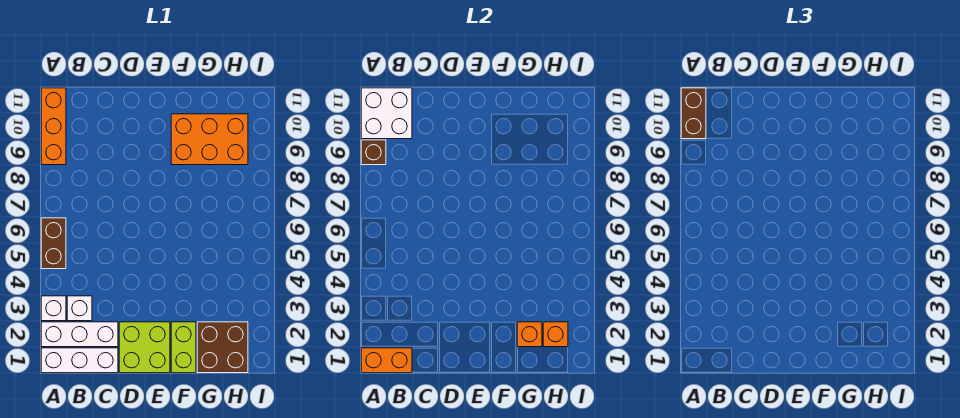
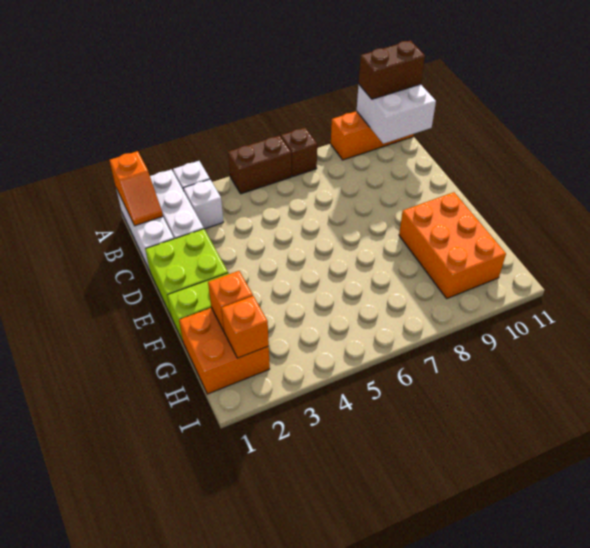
orange brick A1:B1 level 2 -> orange slope A1:B1 level 2 top A
brown brick A9 level 2 -> brown brick A7 level 1
brown brick G1:H2 level 1 -> orange brick G1:H2 level 1

